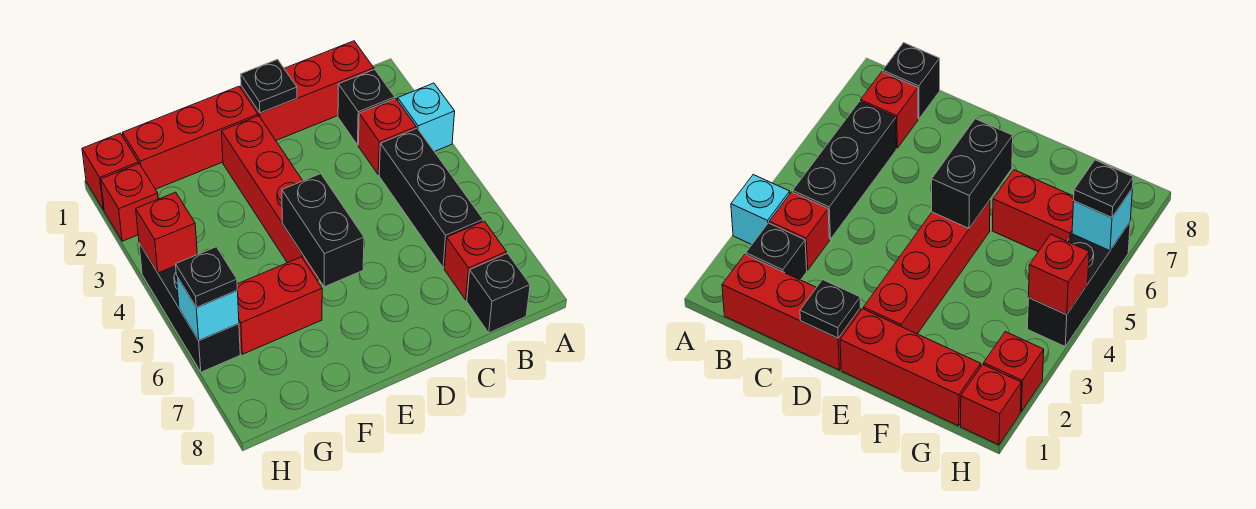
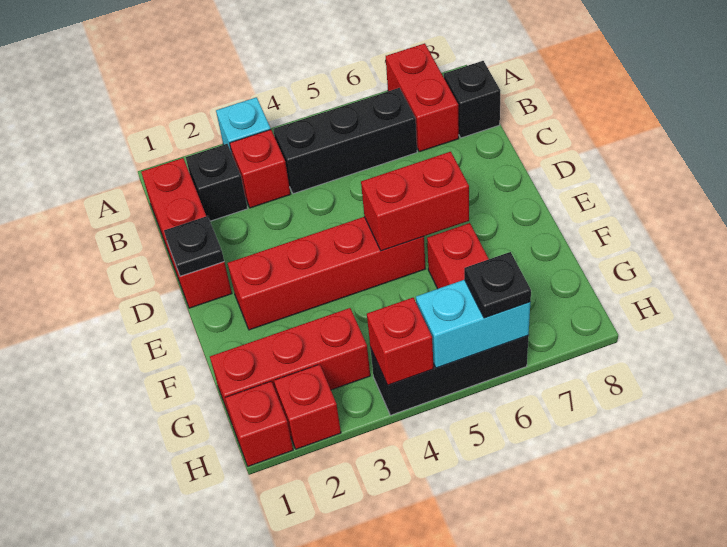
red brick B7 level 1 -> red brick A7:B7 level 1
red brick E1:G1 level 1 -> red brick G1:G3 level 1
black brick E5:E6 level 2 -> red brick E5:E6 level 2
cyan brick H6 level 2 -> cyan brick H5:H6 level 2

